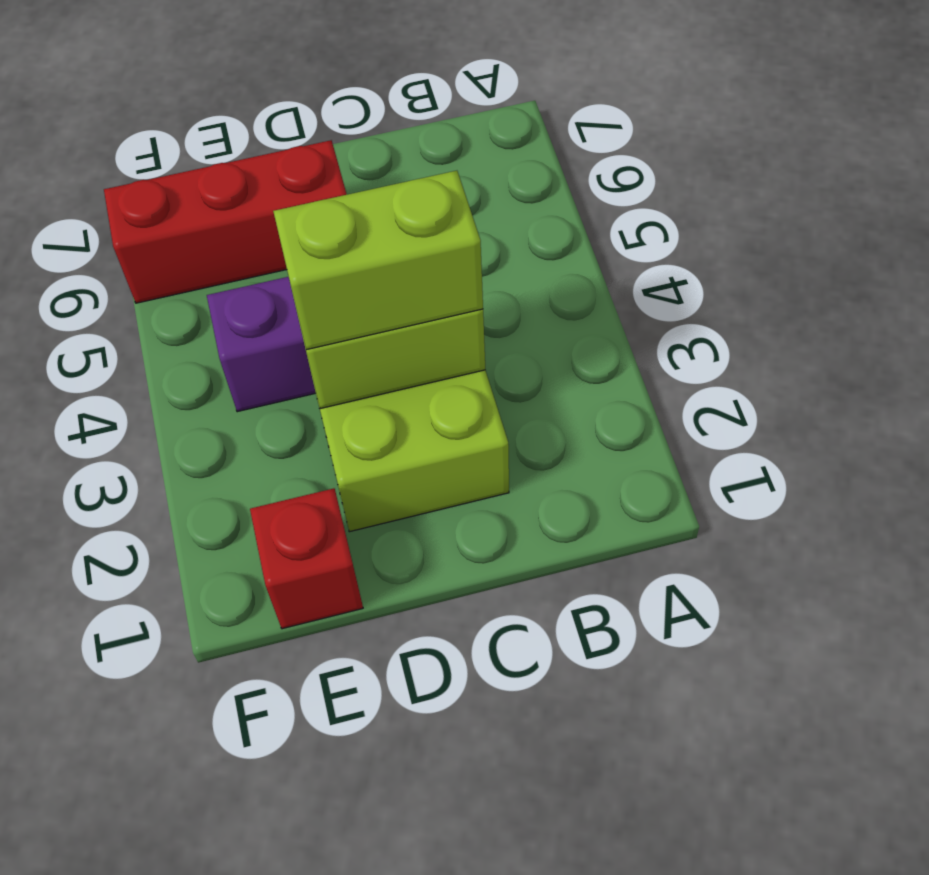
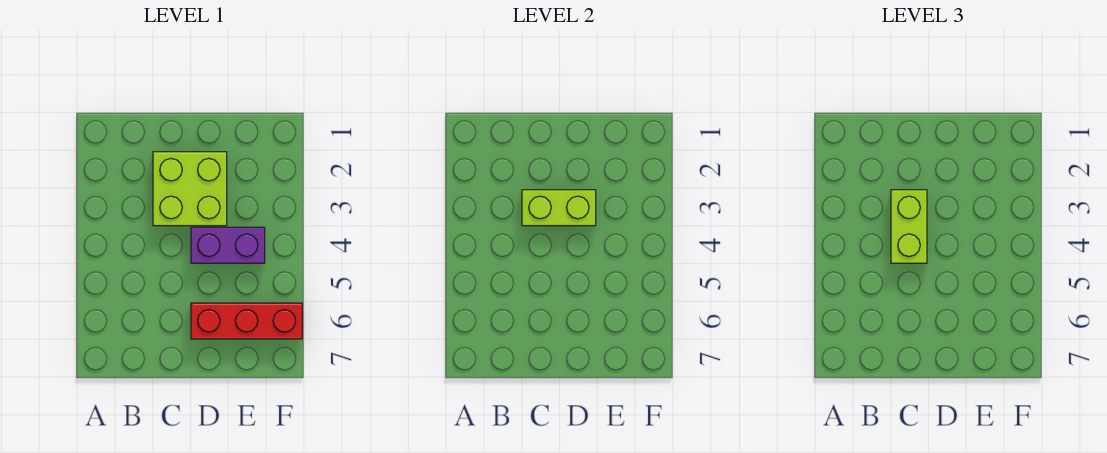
lime brick C3:D3 level 3 -> lime brick C3:C4 level 3
red brick E1 level 1 -> none

